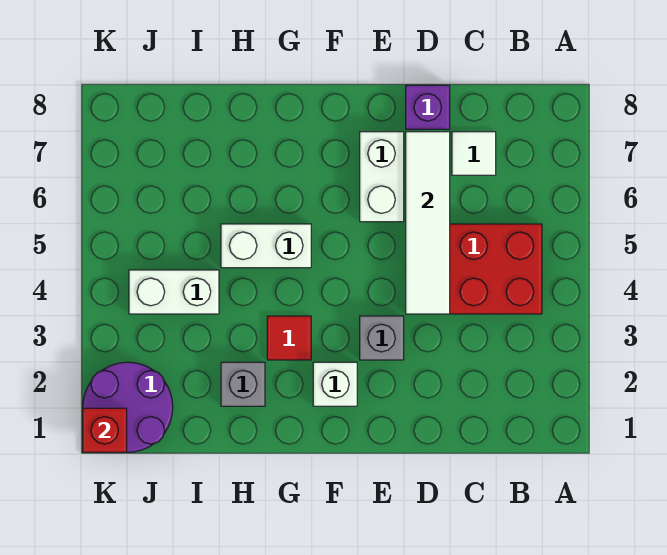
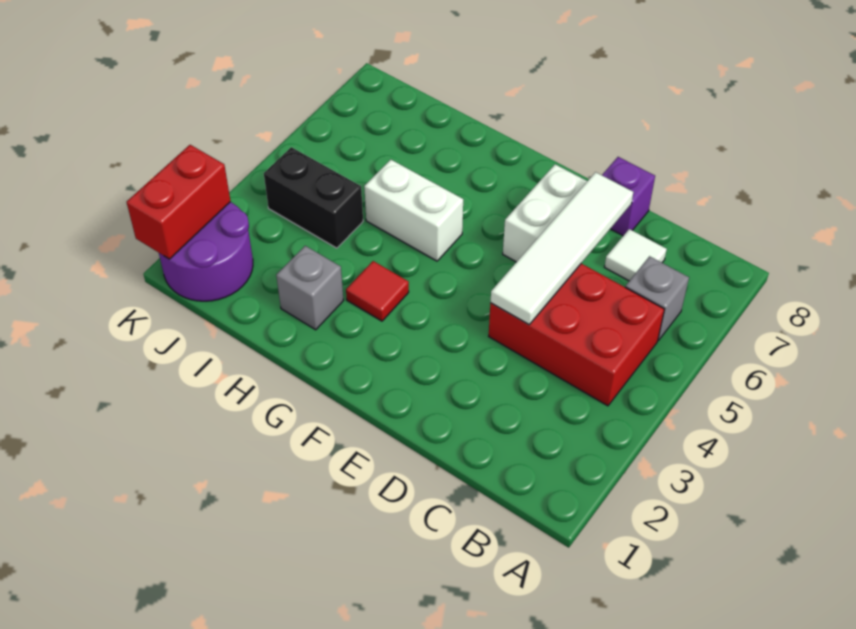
grey brick E3 level 1 -> grey brick B6 level 1
white brick F2 level 1 -> none
white brick I4:J4 level 1 -> black brick I4:J4 level 1
red brick K1 level 2 -> red brick K1:K2 level 2

